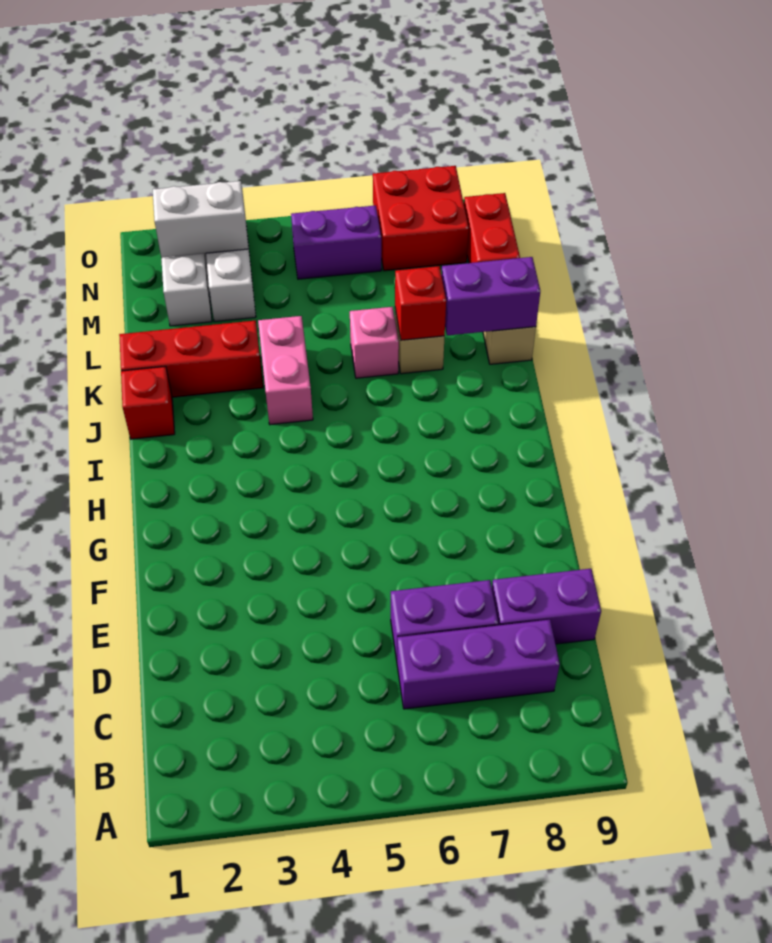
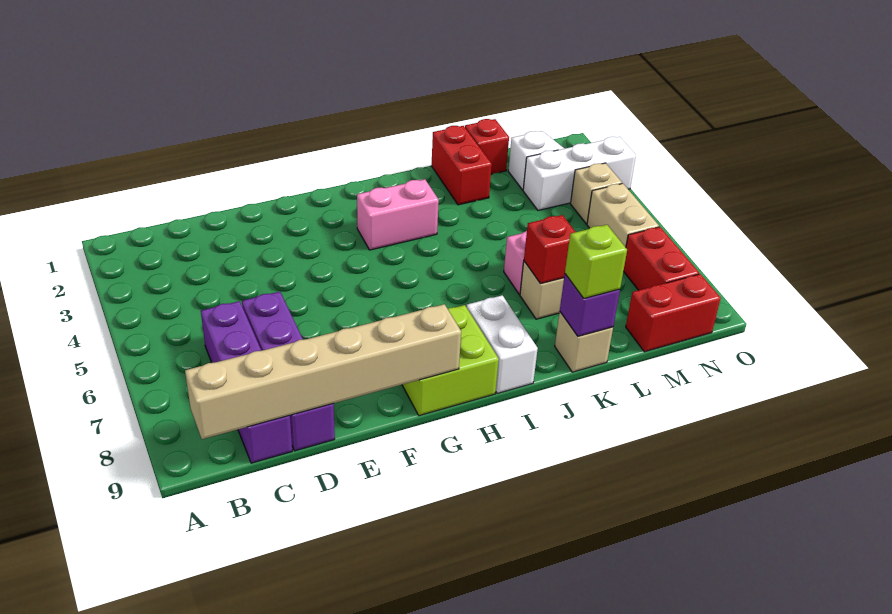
none -> tan brick B9:G9 level 2
purple brick C6:C8 level 1 -> purple brick C6:C9 level 1
none -> lime brick G8:H9 level 1
red brick J1 level 1 -> red brick L1 level 1
pink brick J4:K4 level 1 -> pink brick H3:I3 level 1
red brick K1:K3 level 1 -> red brick K1:K2 level 1
purple brick K8:K9 level 2 -> purple brick K9 level 2
none -> lime brick K9 level 3
white brick N2:N3 level 2 -> white brick I8:I9 level 1
none -> tan brick N4 level 1
purple brick N5:N6 level 1 -> tan brick N5:N6 level 1
red brick N7:O8 level 1 -> red brick N7:N8 level 1

